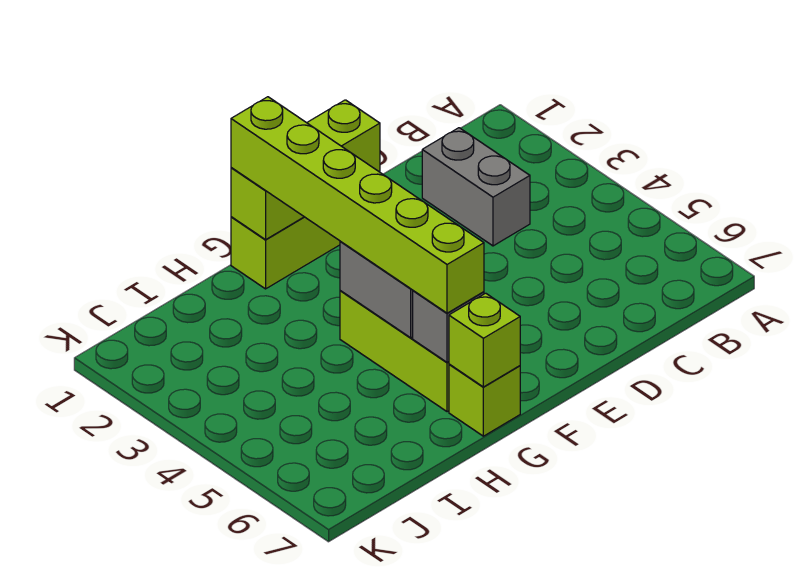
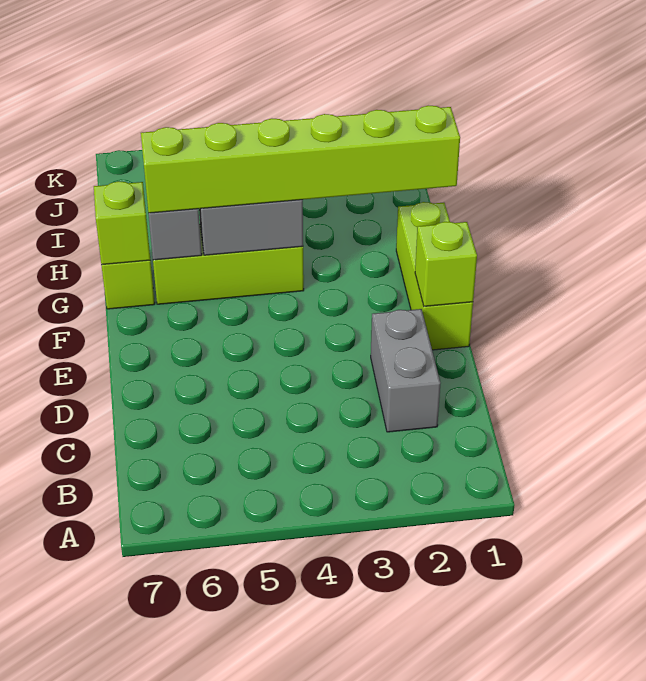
grey brick C2:C3 level 1 -> grey brick C2:D2 level 1
lime brick E1:G1 level 2 -> lime brick E1 level 2

